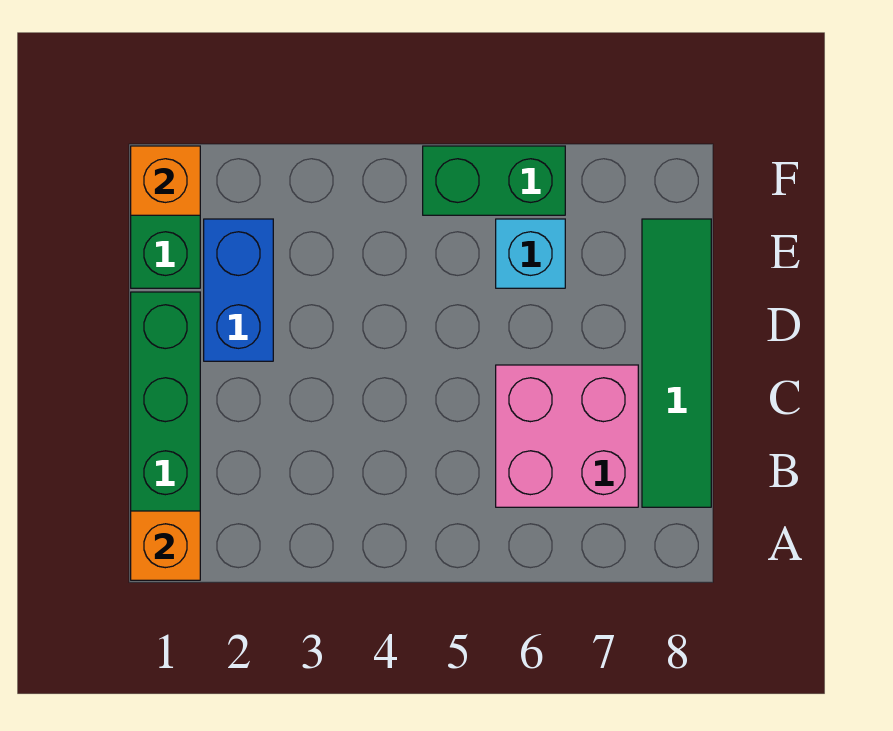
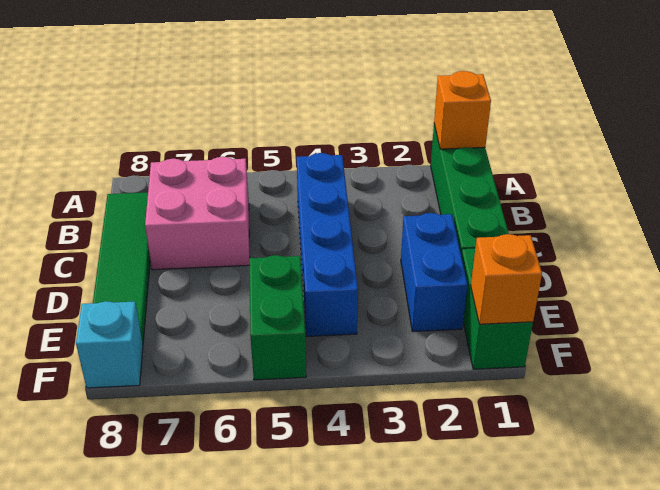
none -> blue brick B4:E4 level 1
cyan brick E6 level 1 -> cyan brick F8 level 1
green brick F5:F6 level 1 -> green brick E5:F5 level 1

